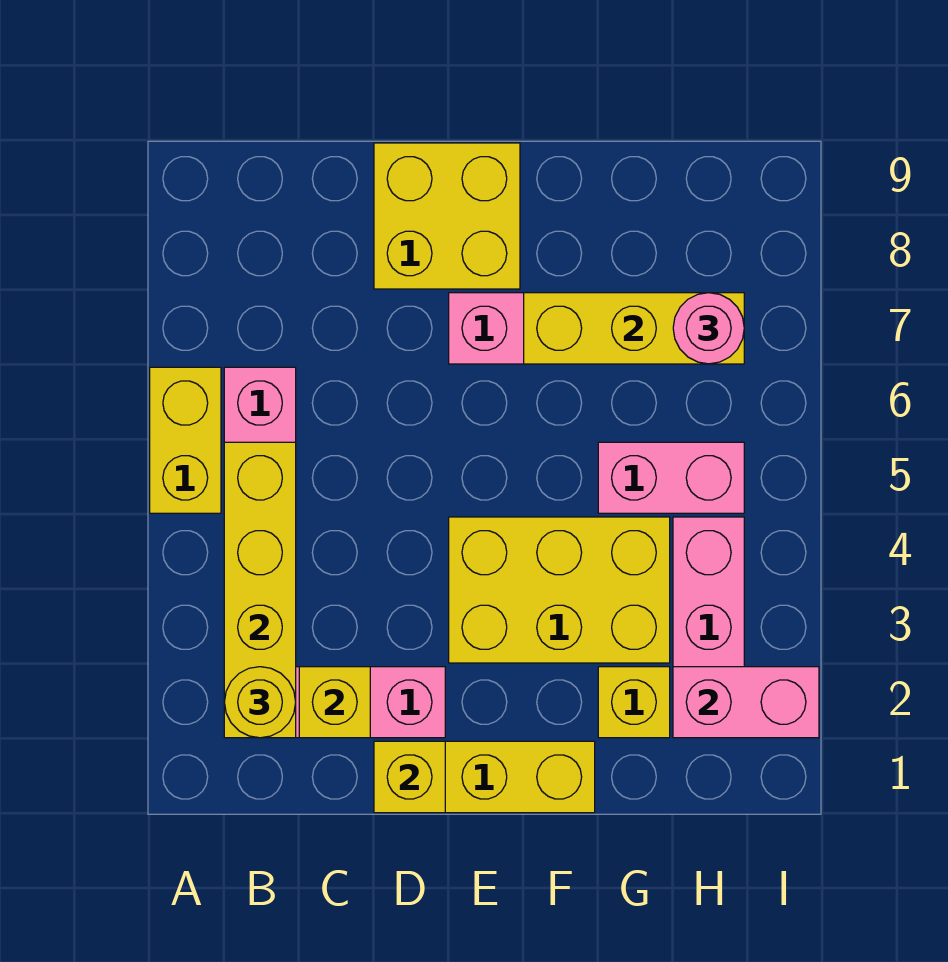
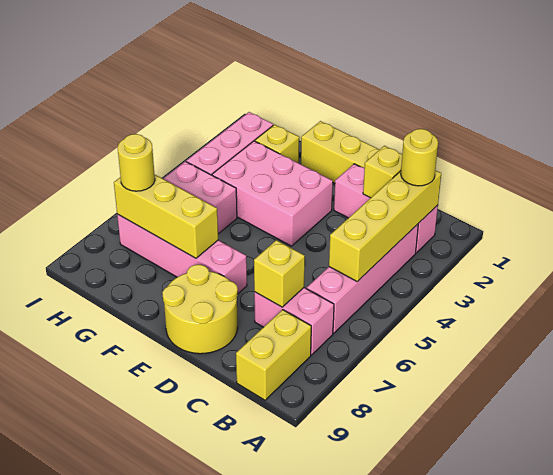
yellow brick A5:A6 level 1 -> yellow brick B8:B9 level 1
yellow brick D1 level 2 -> yellow brick C7 level 2
yellow brick D8:E9 level 1 -> yellow round brick D8:E9 level 1
yellow brick E3:G4 level 1 -> pink brick E3:G4 level 1
pink brick H2:I2 level 2 -> pink brick B7:C7 level 1
pink round brick H7 level 3 -> yellow round brick H7 level 3

